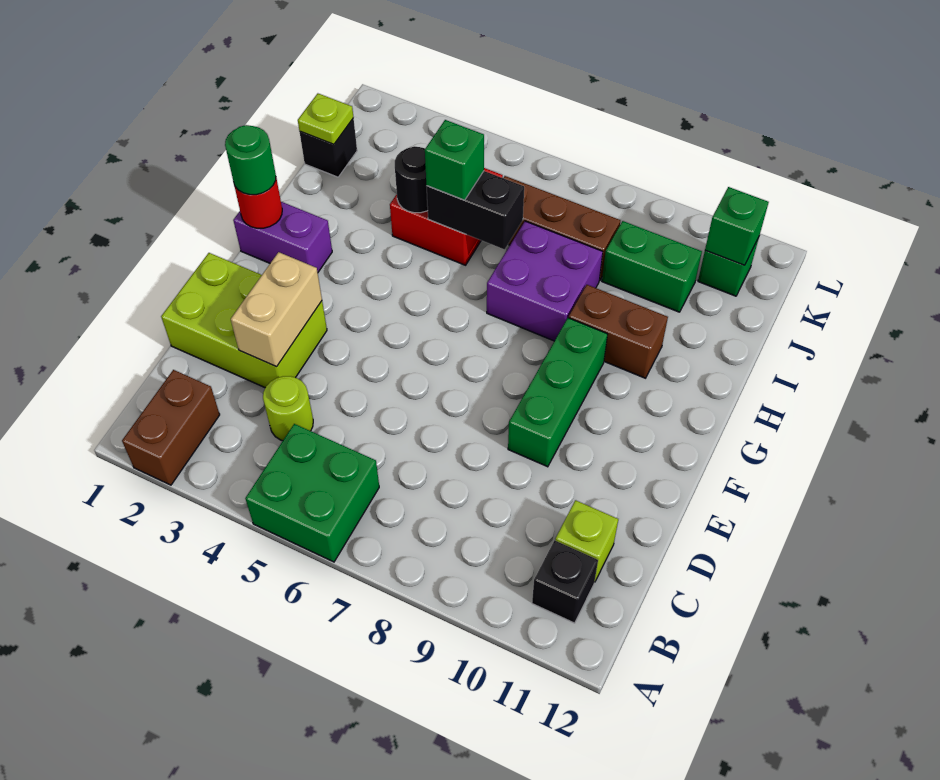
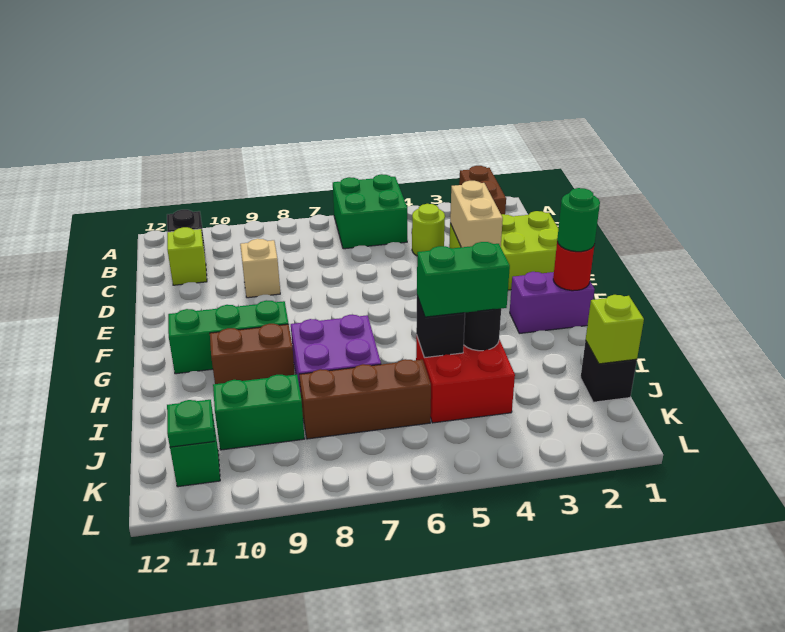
none -> tan brick D9 level 1
green brick E9:G9 level 1 -> green brick G9:G11 level 1
black brick I5:I6 level 2 -> black brick I5 level 2
green brick I5 level 3 -> green brick I4:I5 level 3
lime plate J1 level 2 -> lime brick J1 level 2
green brick K11 level 2 -> green plate K11 level 2

